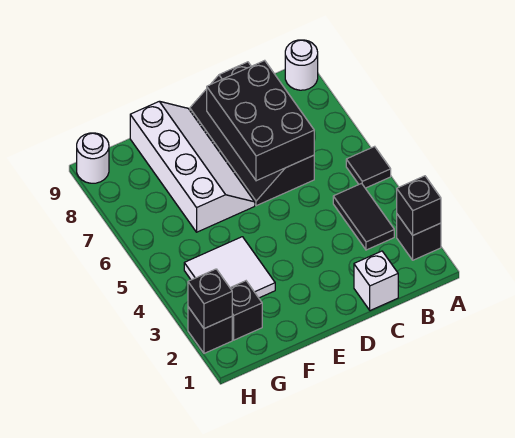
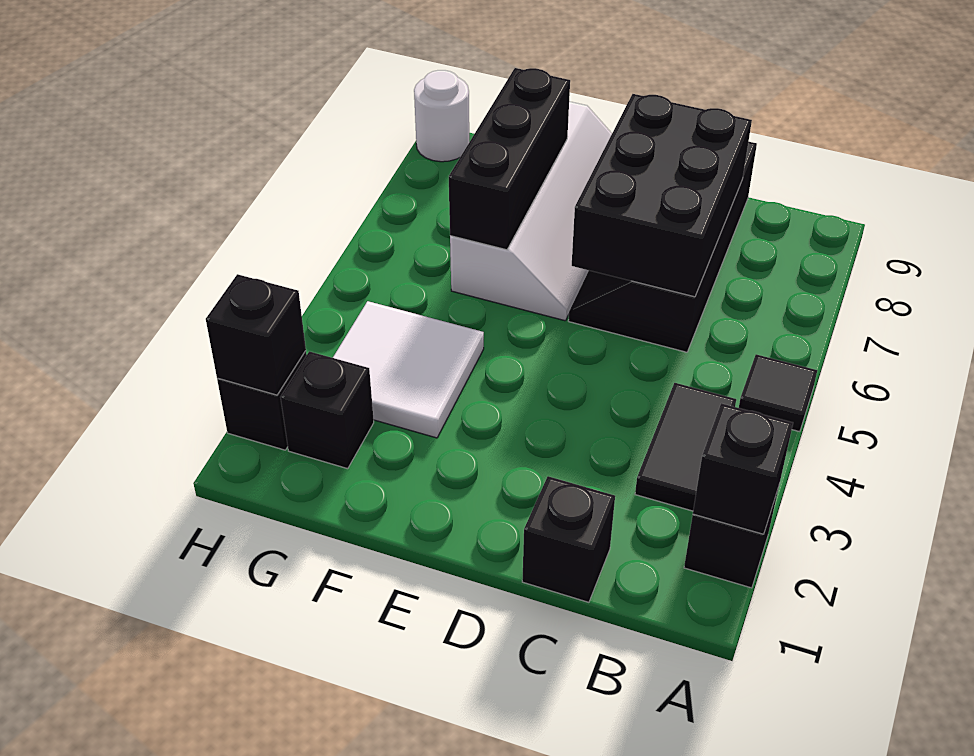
white round brick A9 level 1 -> none
white brick C1 level 1 -> black brick C1 level 1
none -> black brick F6:F8 level 2

